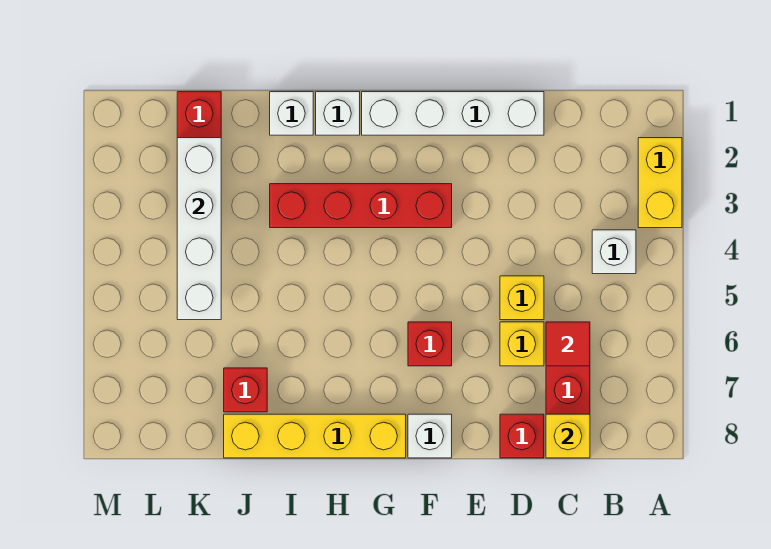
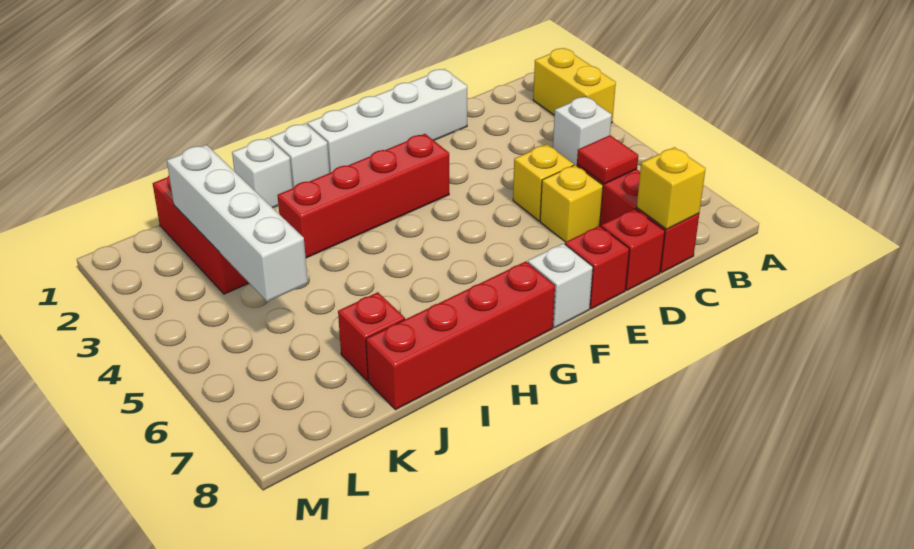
red brick F6 level 1 -> red brick E8 level 1
yellow brick G8:J8 level 1 -> red brick G8:J8 level 1

